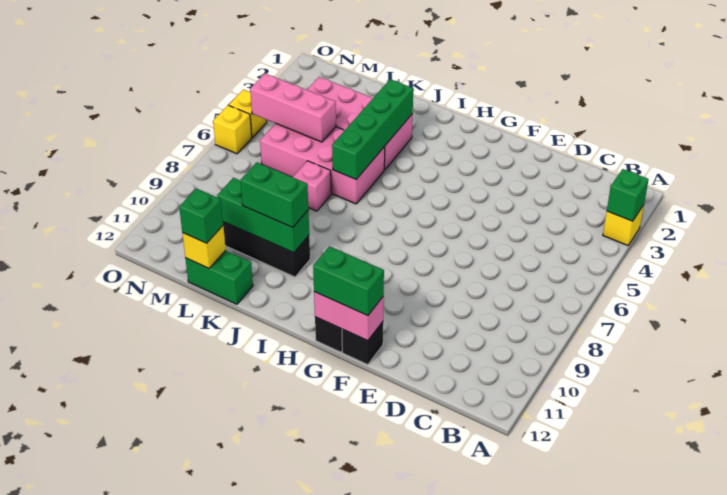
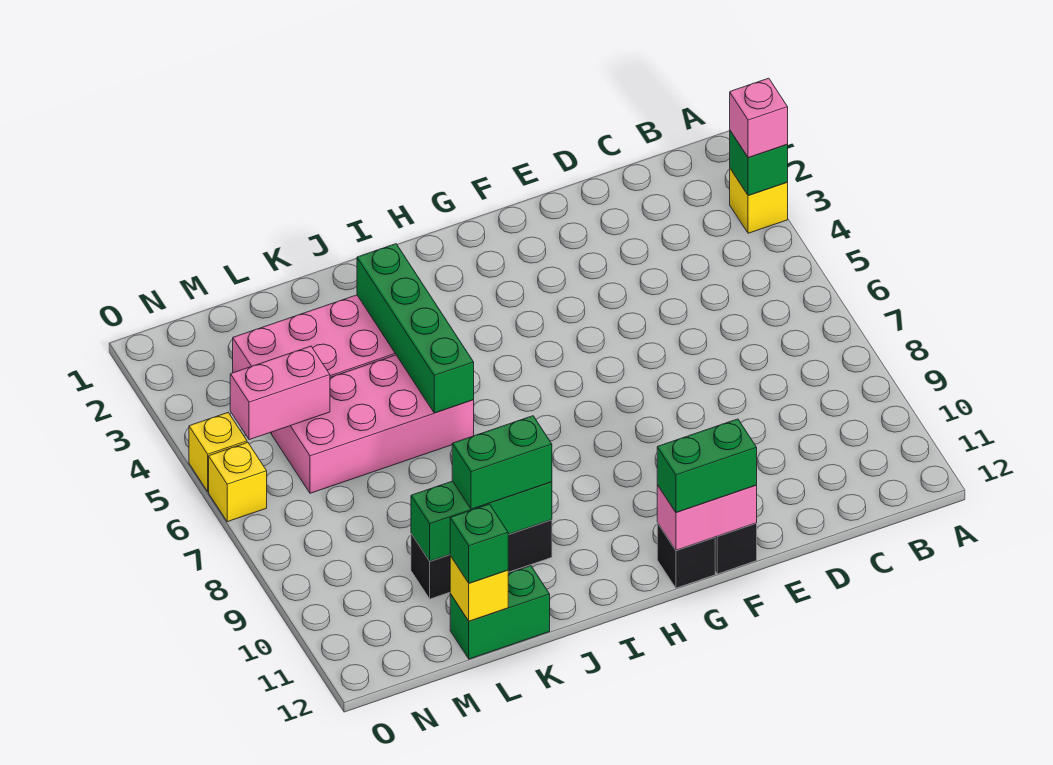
pink brick K7 level 1 -> pink brick A3 level 3
pink brick L5:N5 level 2 -> pink brick M5:N5 level 2

